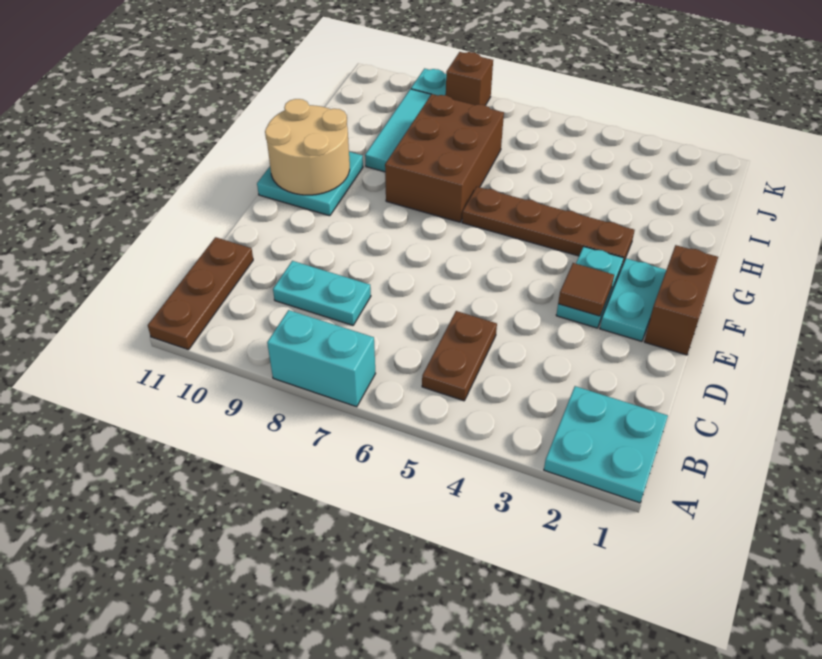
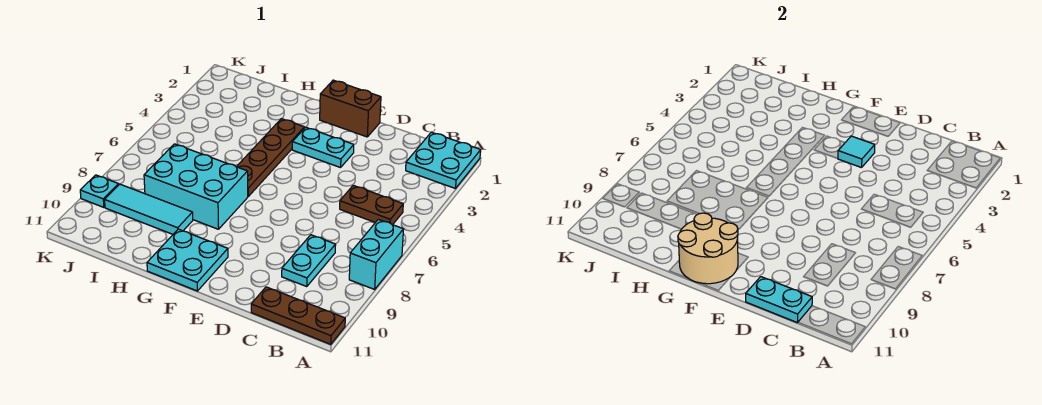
cyan plate E2:F2 level 1 -> cyan plate C11:D11 level 2
brown tile E3 level 2 -> cyan tile E3 level 2
brown brick G7:I8 level 1 -> cyan brick G7:I8 level 1
brown brick K8 level 1 -> none

